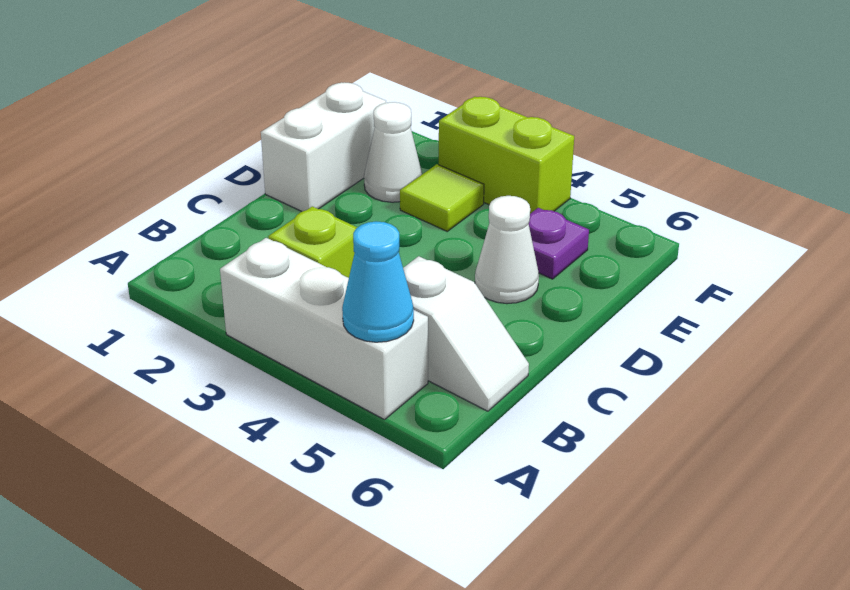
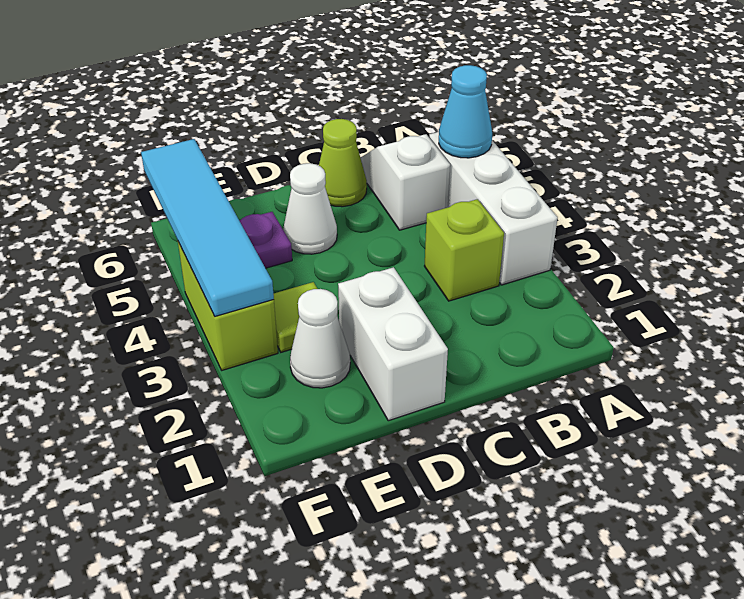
none -> lime cone C6 level 1
white brick D1:E1 level 1 -> white brick D1:D2 level 1
none -> cyan tile F3:F6 level 2

